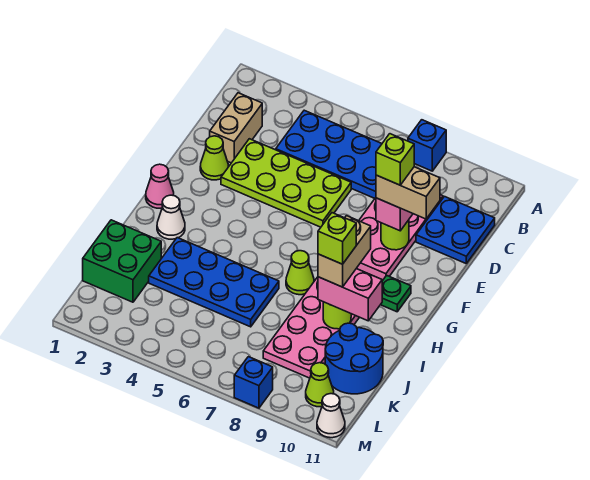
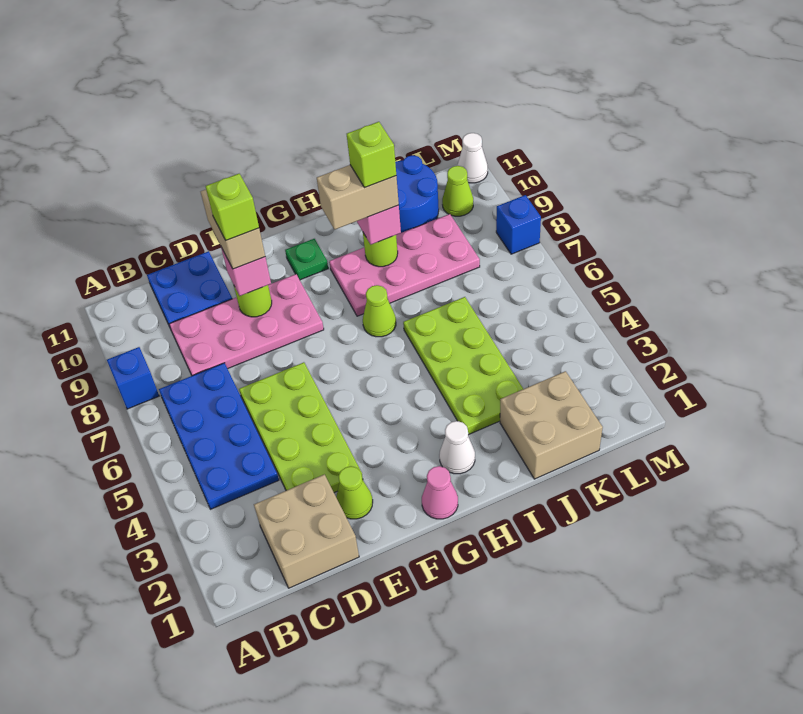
tan brick C2:D2 level 1 -> tan brick C1:D2 level 1
blue plate I3:J6 level 1 -> lime plate I3:J6 level 1
green brick J1:K2 level 1 -> tan brick J1:K2 level 1

